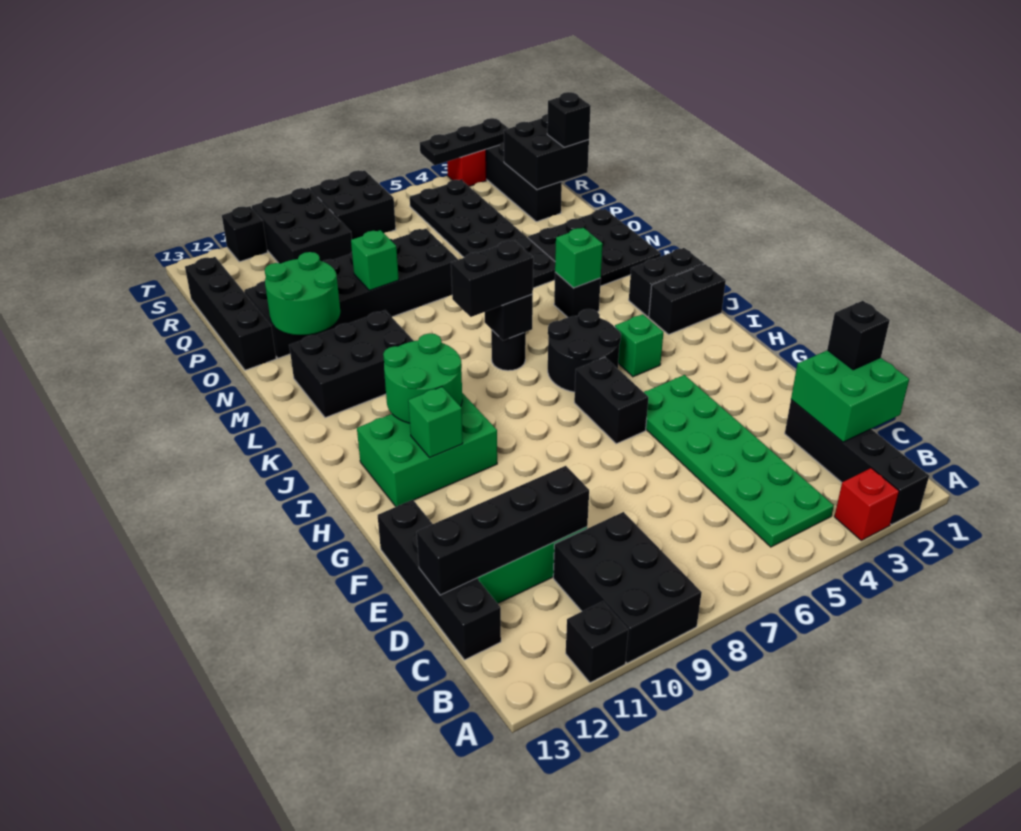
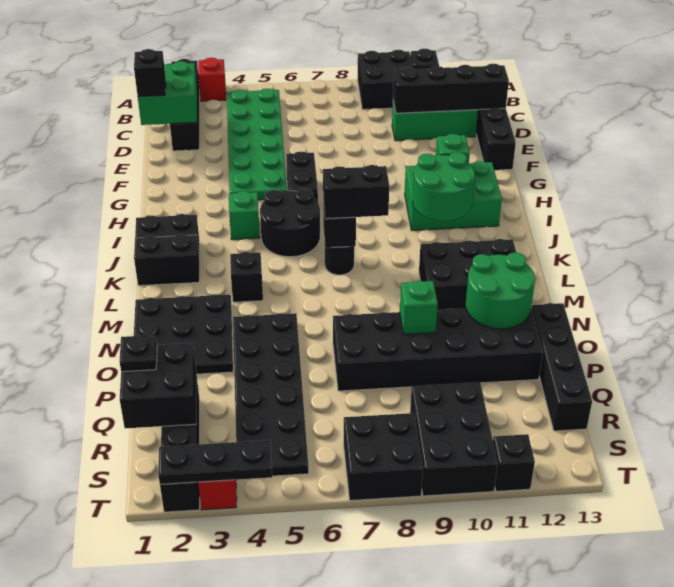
black brick A9:C10 level 1 -> black brick A9:B10 level 1
green brick L4 level 2 -> none
black brick Q1 level 3 -> black plate Q1 level 3

